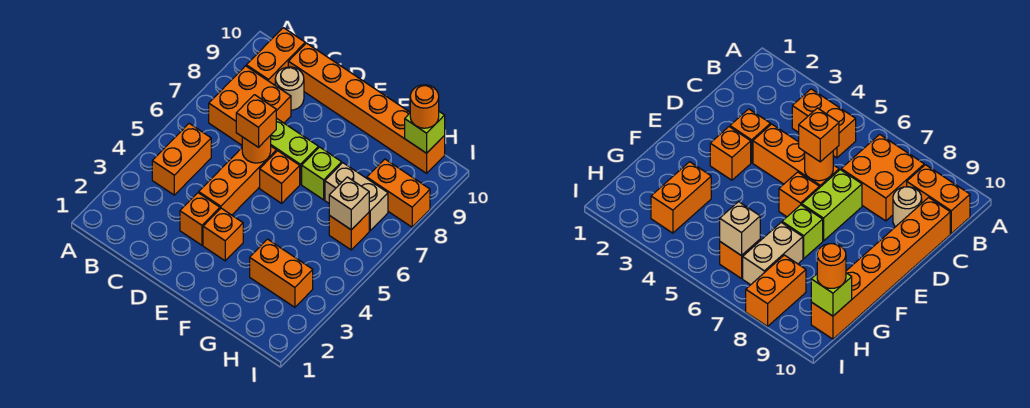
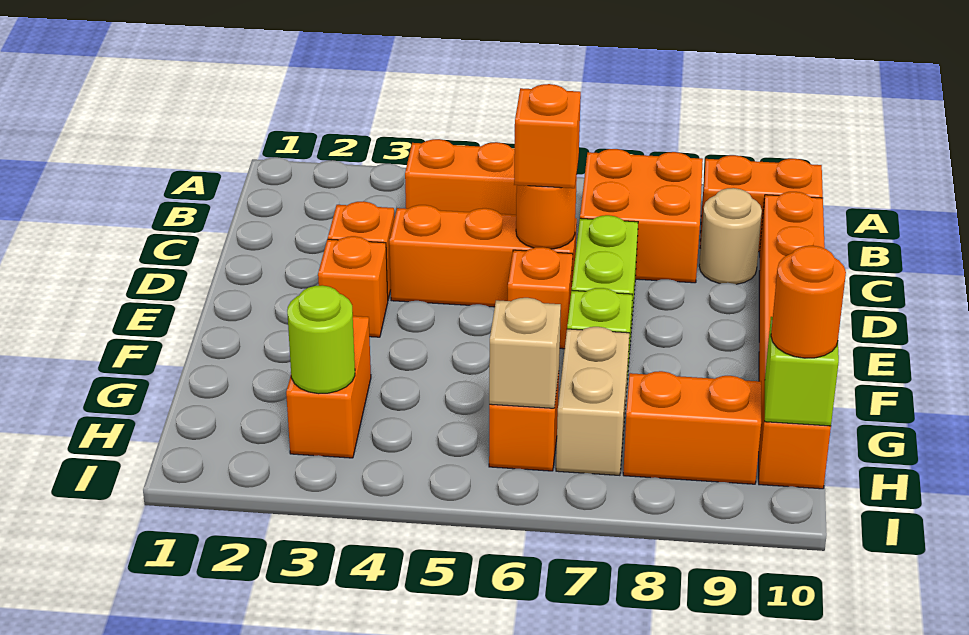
none -> lime round brick H3 level 2
orange brick H8:I8 level 1 -> orange brick H8:H9 level 1

